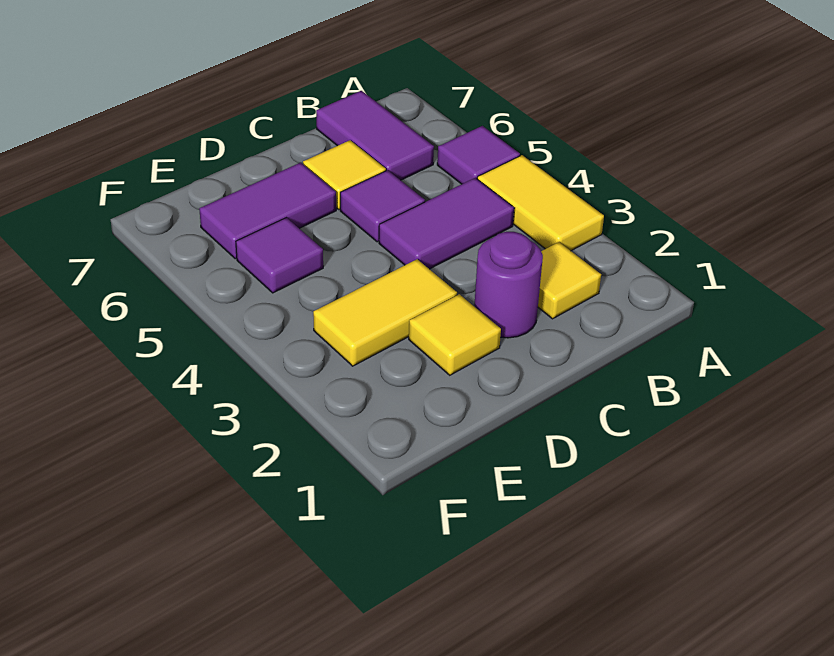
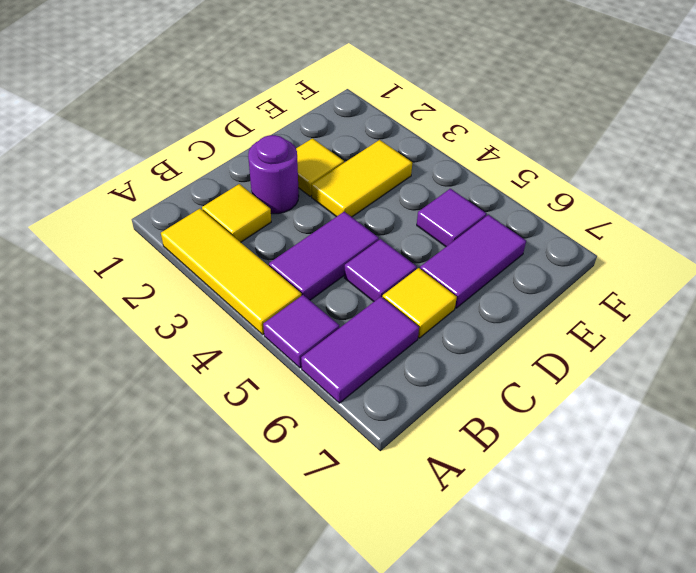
yellow tile A3:A4 level 1 -> yellow tile A2:A4 level 1
purple tile B6:B7 level 1 -> purple tile A6:B6 level 1

